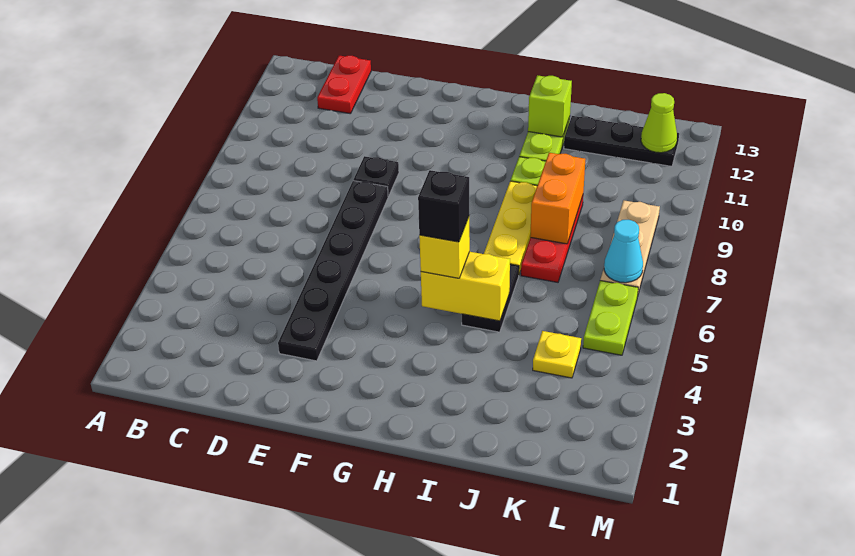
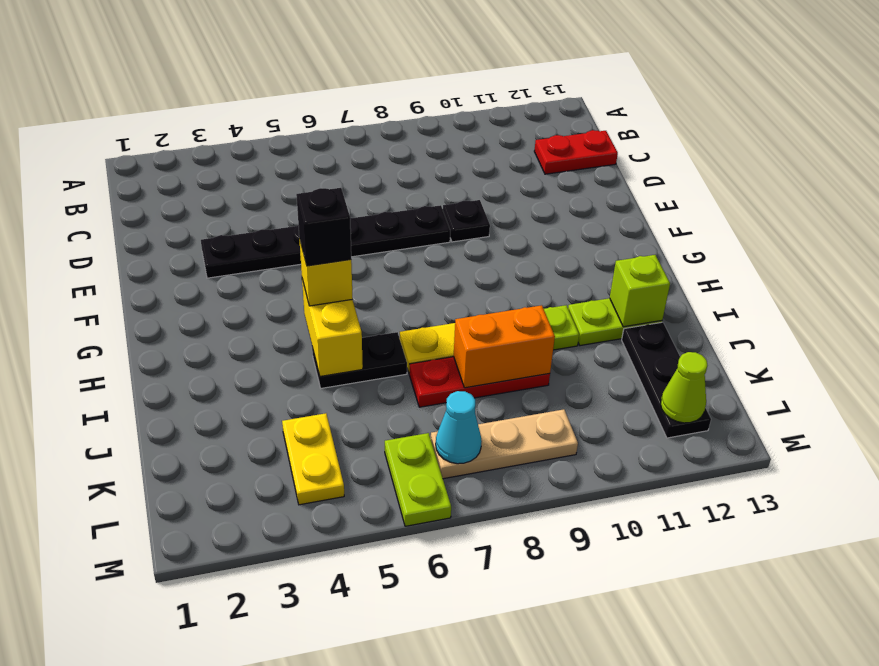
yellow plate K4 level 1 -> yellow plate K4:L4 level 1
lime plate L5:L6 level 1 -> lime plate L6:M6 level 1

